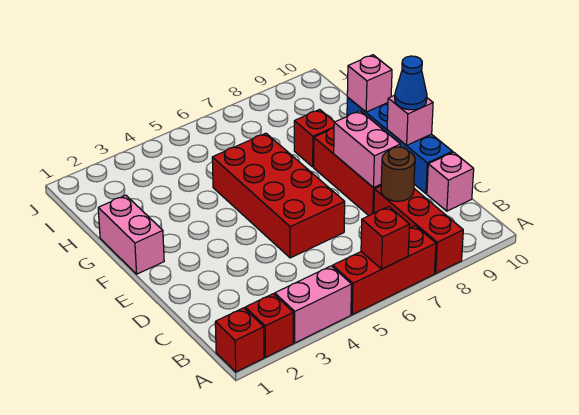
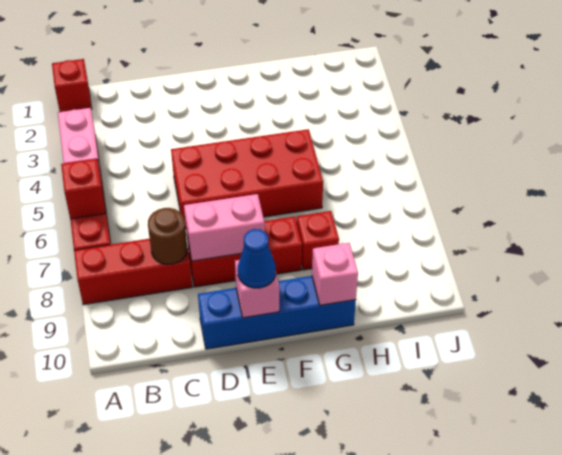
red brick A2 level 1 -> none
pink brick C10 level 1 -> none
pink brick F1:G1 level 1 -> none

